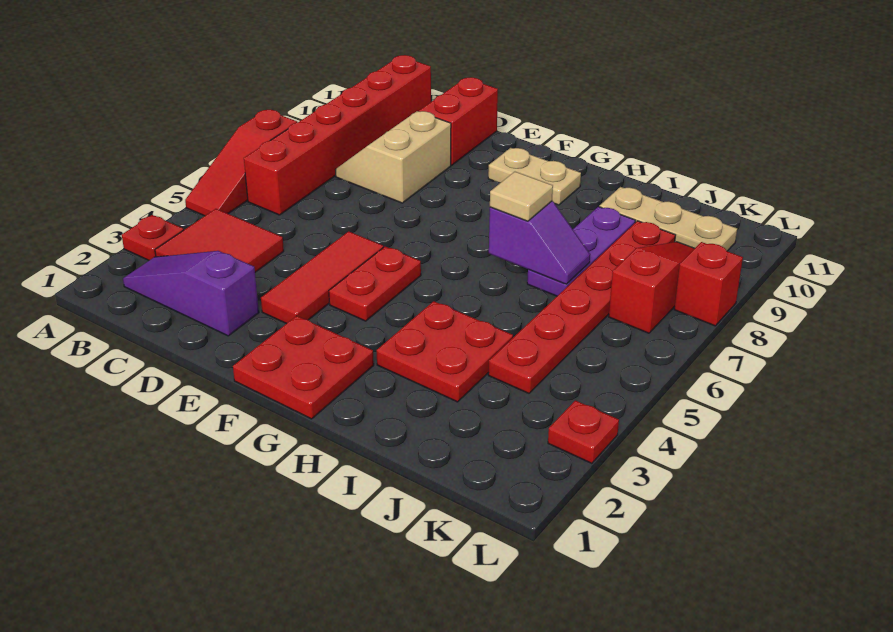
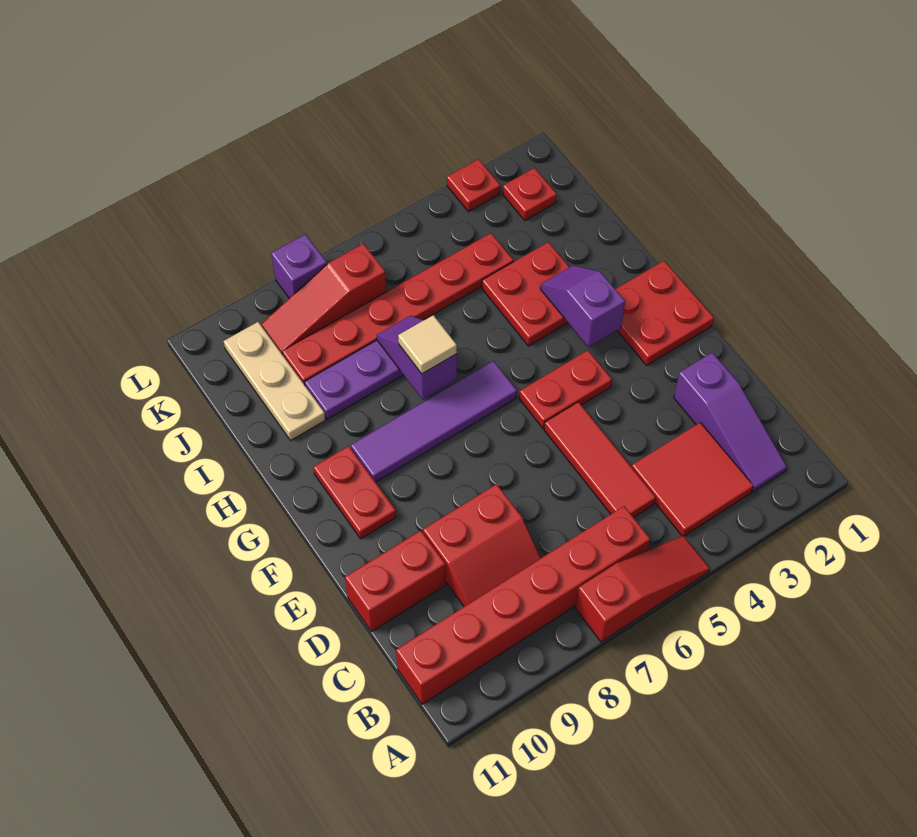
red plate A3 level 1 -> red plate K2 level 1
tan slope C8:D9 level 1 top D -> red slope C8:D9 level 1 top D
red tile E3:E5 level 1 -> red tile C5:E5 level 1
tan plate F10:G10 level 1 -> red plate F10:G10 level 1
none -> purple slope G3:H3 level 2 top G
none -> purple tile G6:G9 level 1
red brick L8 level 1 -> purple brick L8 level 1

